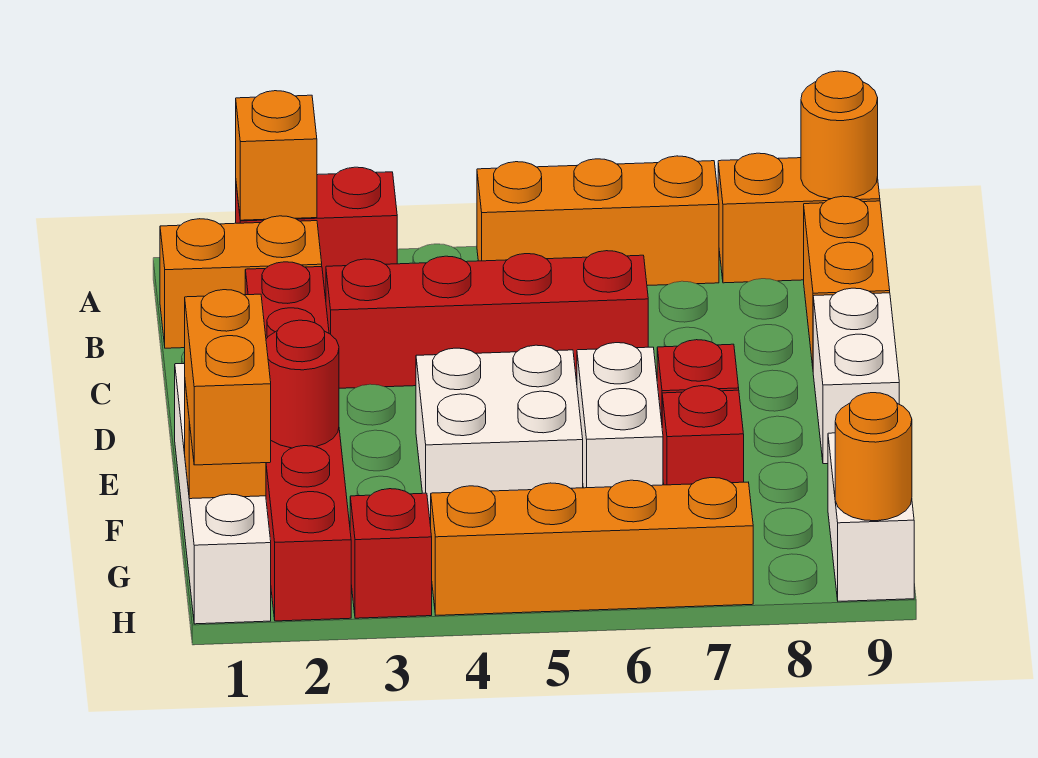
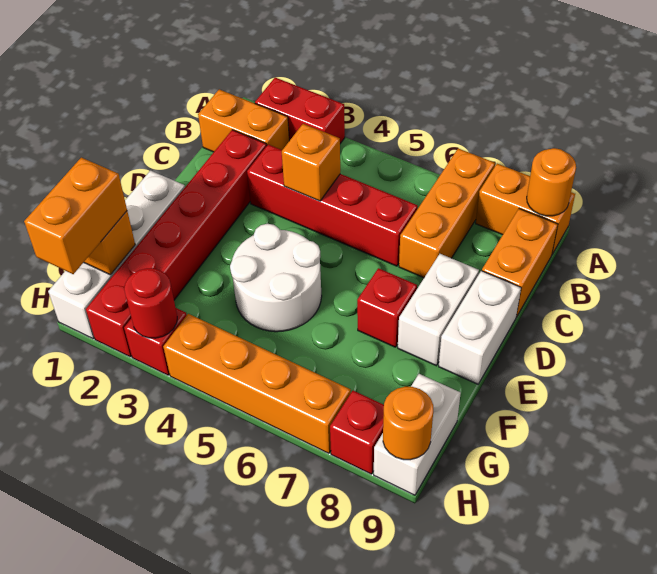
orange brick A2 level 2 -> orange brick C4 level 2
orange brick A5:A7 level 1 -> orange brick A7:C7 level 1
white brick E4:F5 level 1 -> white round brick E4:F5 level 1
white brick E6:F6 level 1 -> white brick D8:E8 level 1
red round brick F2 level 2 -> red round brick H3 level 2
red brick F7 level 1 -> red brick H8 level 1

